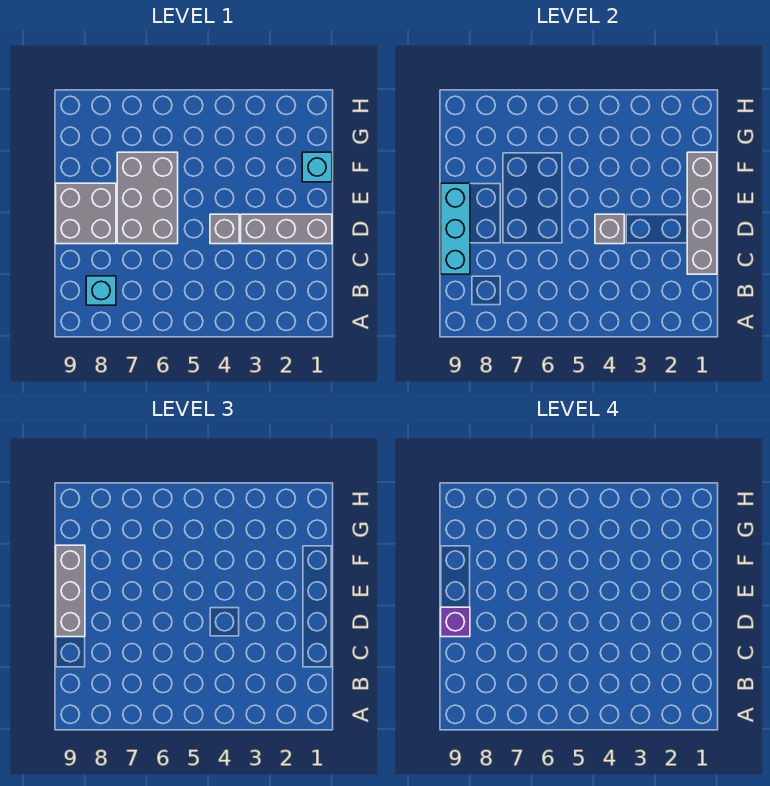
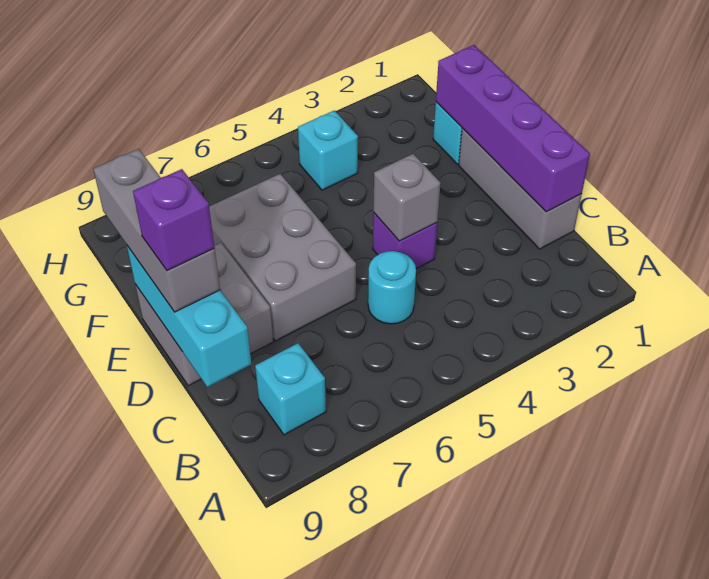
grey brick C1:F1 level 2 -> purple brick C1:F1 level 2
none -> cyan round brick C5 level 1
grey brick D1:D3 level 1 -> grey brick C1:E1 level 1
grey brick D4 level 1 -> purple brick D4 level 1
none -> cyan brick G4 level 1

